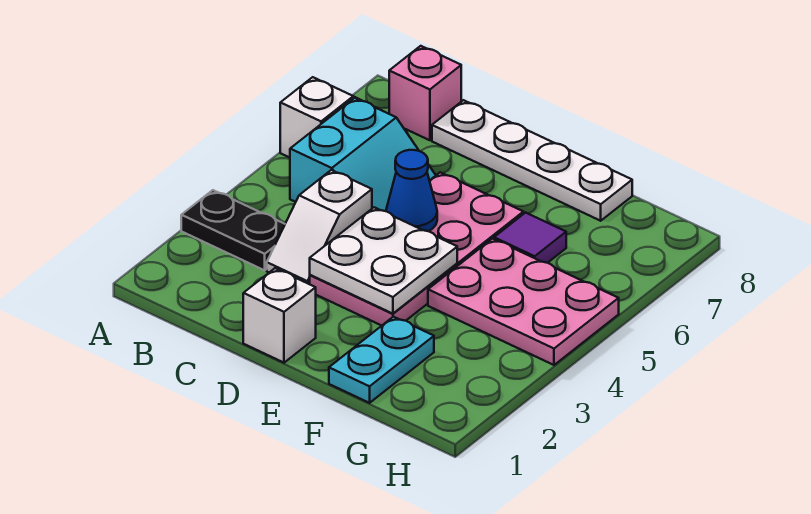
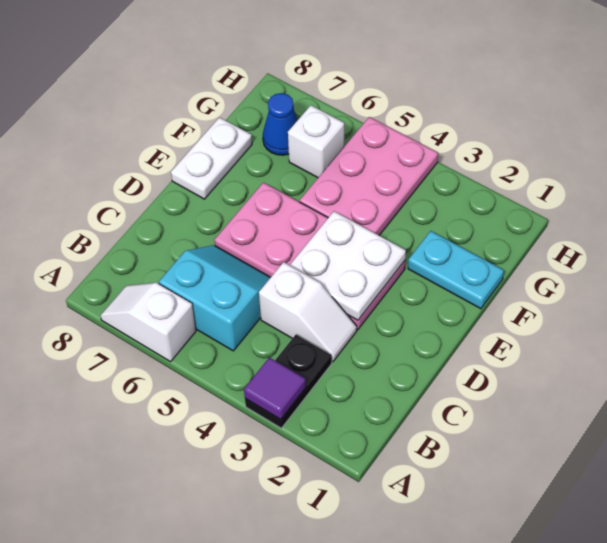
pink brick B8 level 1 -> none
white plate C8:F8 level 1 -> white plate E8:F8 level 1
white brick D1 level 1 -> white brick G6 level 1
blue cone D5 level 2 -> blue cone G7 level 1
purple tile F6 level 1 -> purple tile A3 level 2

